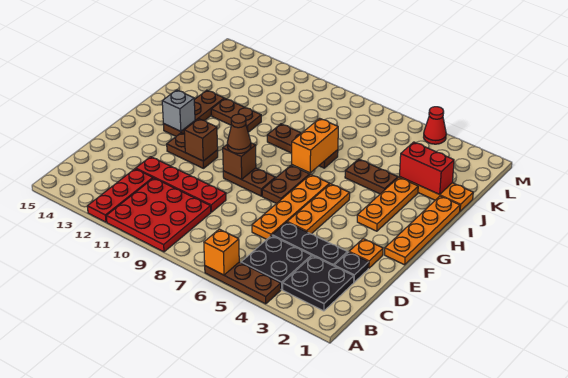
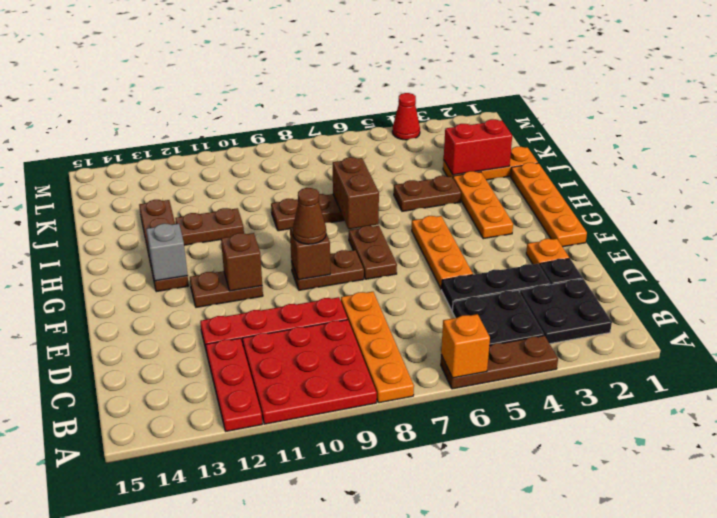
orange plate D6:G6 level 1 -> orange plate A8:D8 level 1
brown plate G13:I13 level 1 -> brown plate G13:J13 level 1
orange brick H7:I7 level 2 -> brown brick H7:I7 level 2

